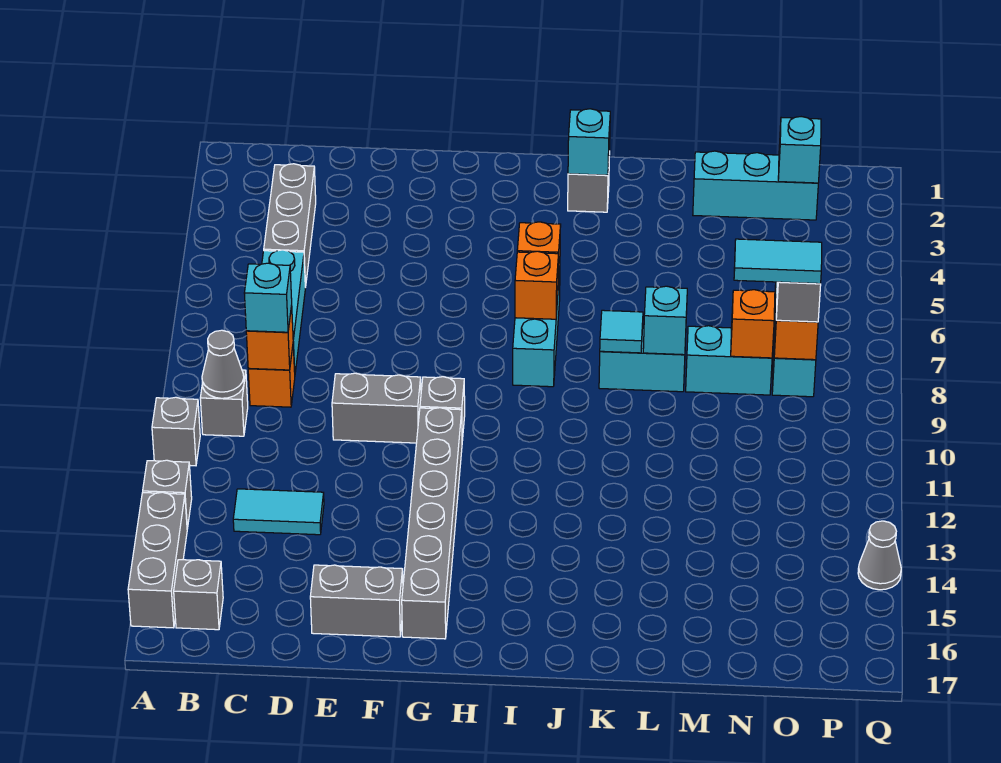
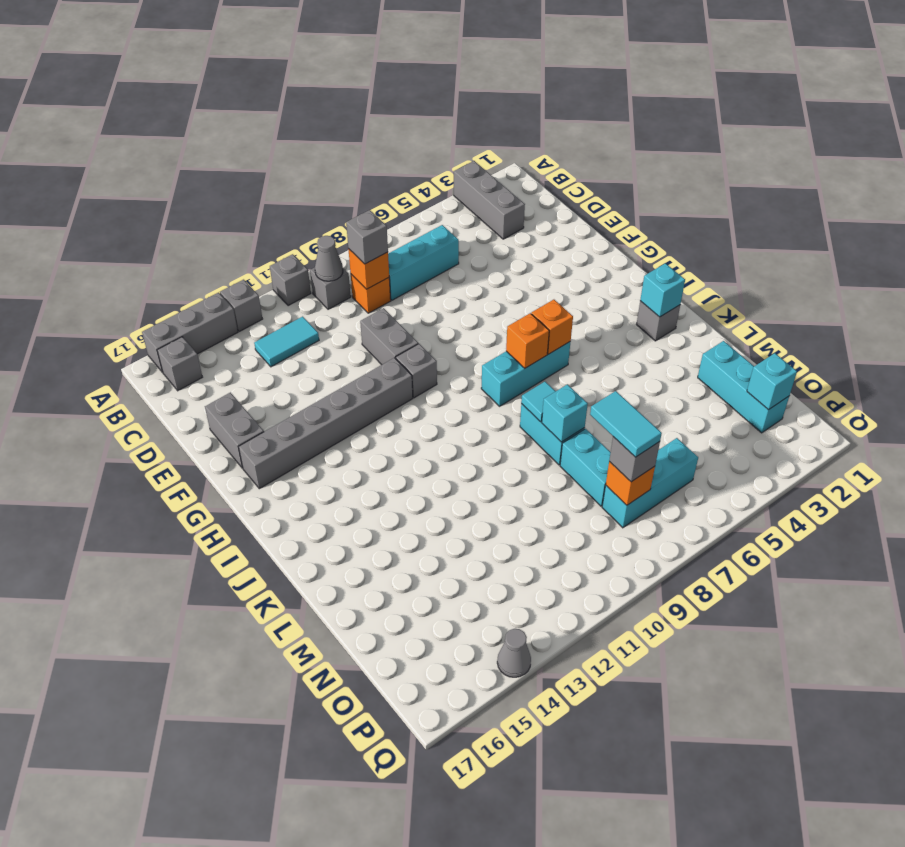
grey brick C3:C5 level 1 -> grey brick A3:C3 level 1
cyan brick C9 level 3 -> grey brick C9 level 3
cyan tile C13:D13 level 1 -> cyan tile C12:C13 level 1
orange brick N8 level 2 -> none

